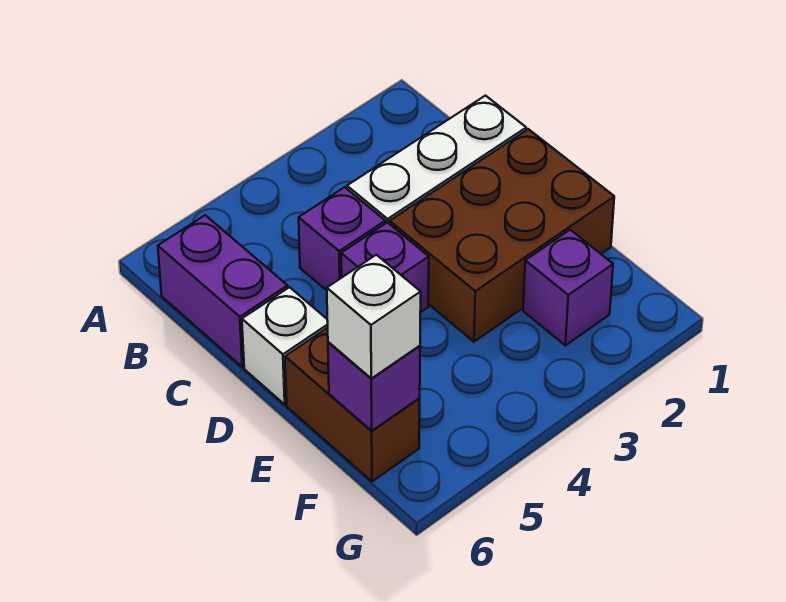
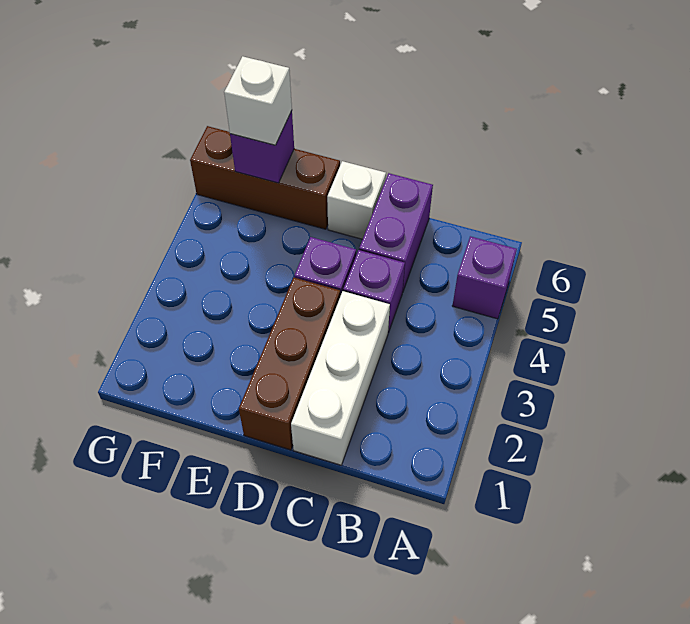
purple brick B6:C6 level 1 -> purple brick C5:C6 level 1
brown brick D1:E3 level 1 -> brown brick D1:D3 level 1
brown brick E6:F6 level 1 -> brown brick E6:G6 level 1
purple brick F2 level 1 -> purple brick A5 level 1

